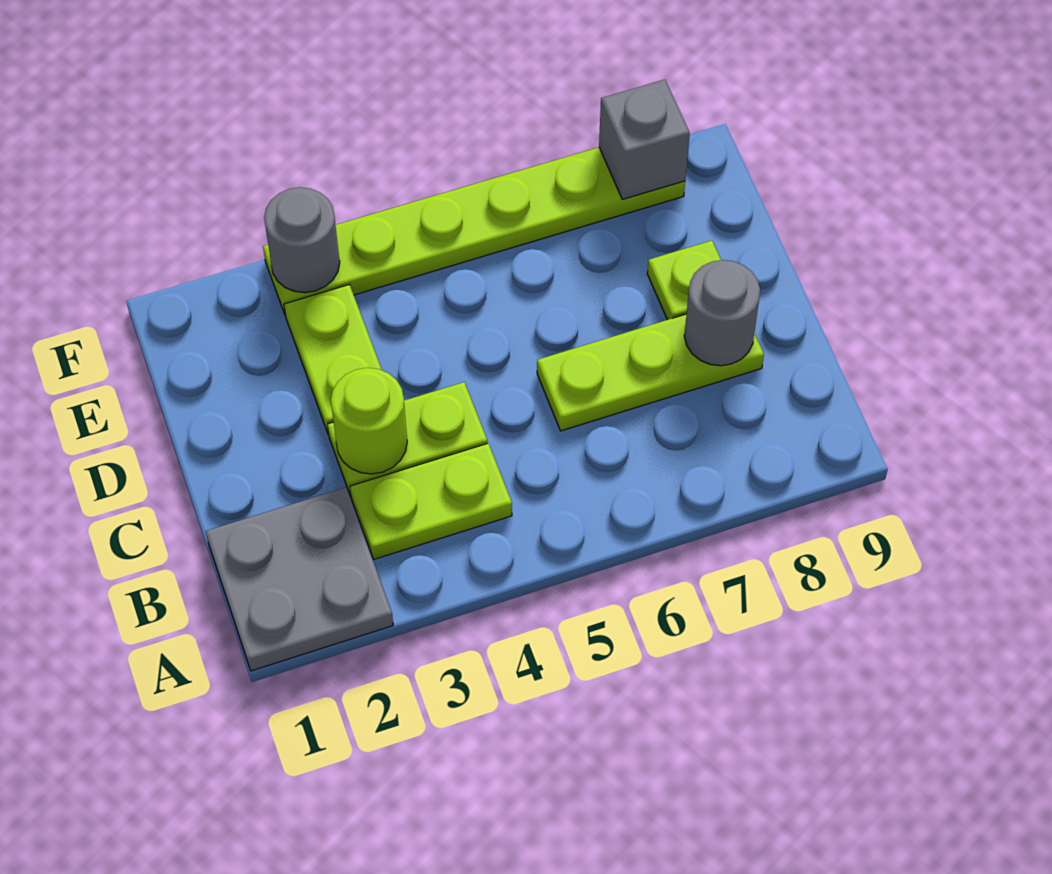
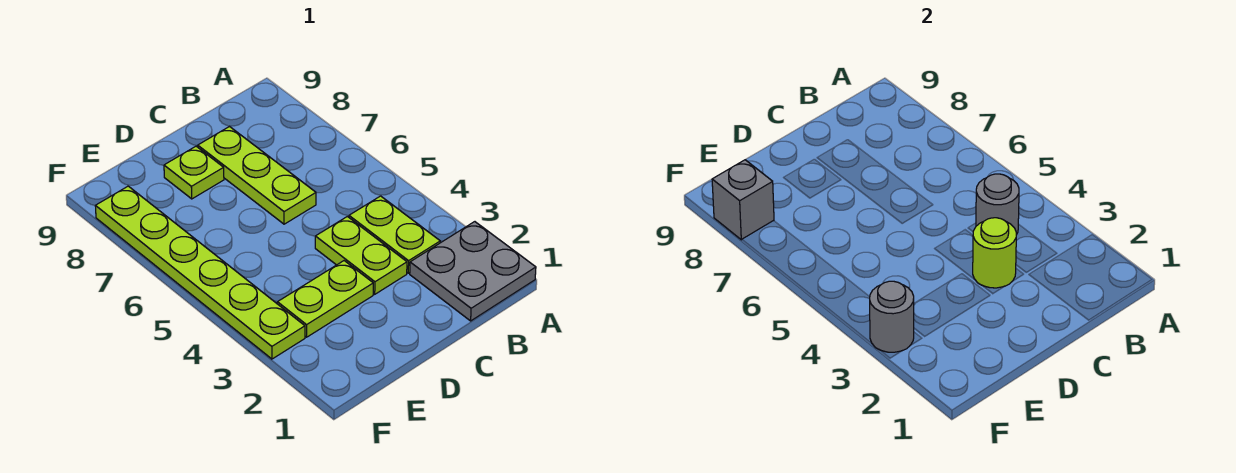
grey round brick C8 level 2 -> grey round brick B4 level 2

